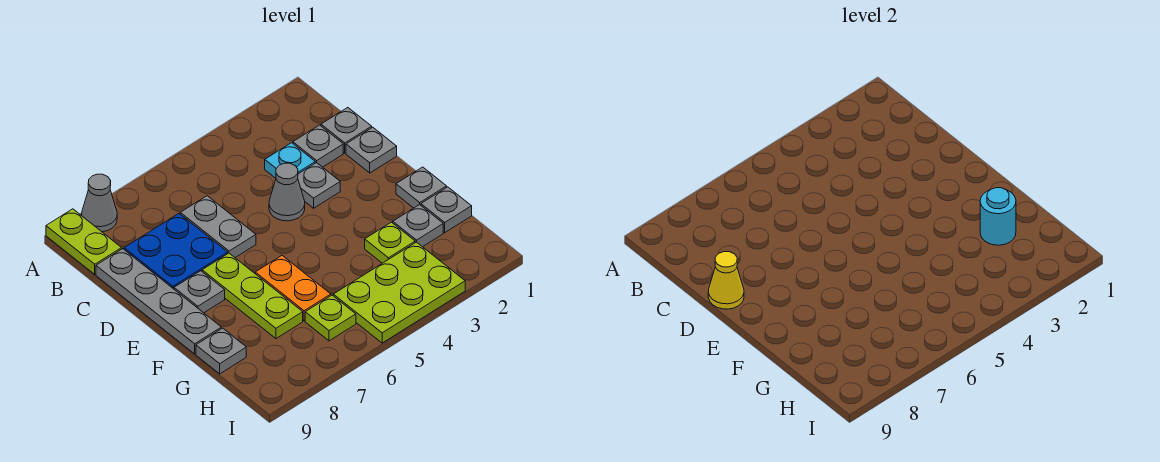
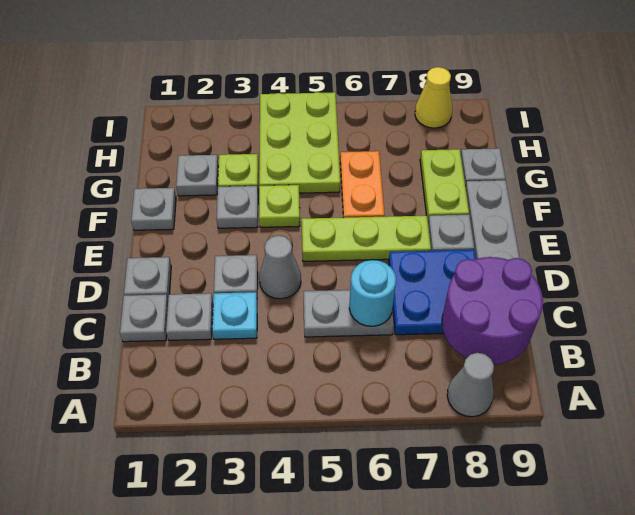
lime plate A9:B9 level 1 -> lime plate F8:G8 level 1
none -> purple round brick B8:C9 level 2
grey plate C6:D6 level 1 -> grey plate C5:C6 level 1
yellow cone D9 level 2 -> yellow cone I8 level 1
lime plate E7:G7 level 1 -> lime plate E5:E7 level 1
grey plate G1 level 1 -> grey plate F3 level 1
cyan round brick G2 level 2 -> cyan round brick C6 level 2
lime plate H3:I5 level 1 -> lime plate G4:I5 level 1
lime plate H6 level 1 -> lime plate F4 level 1

